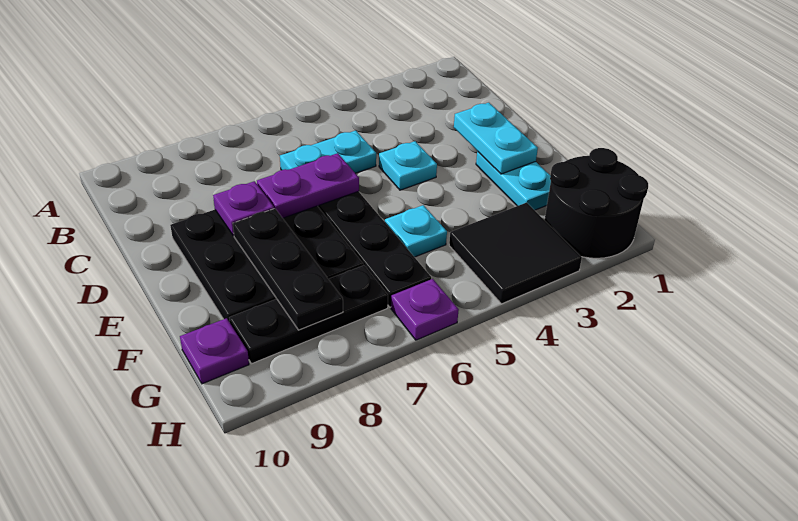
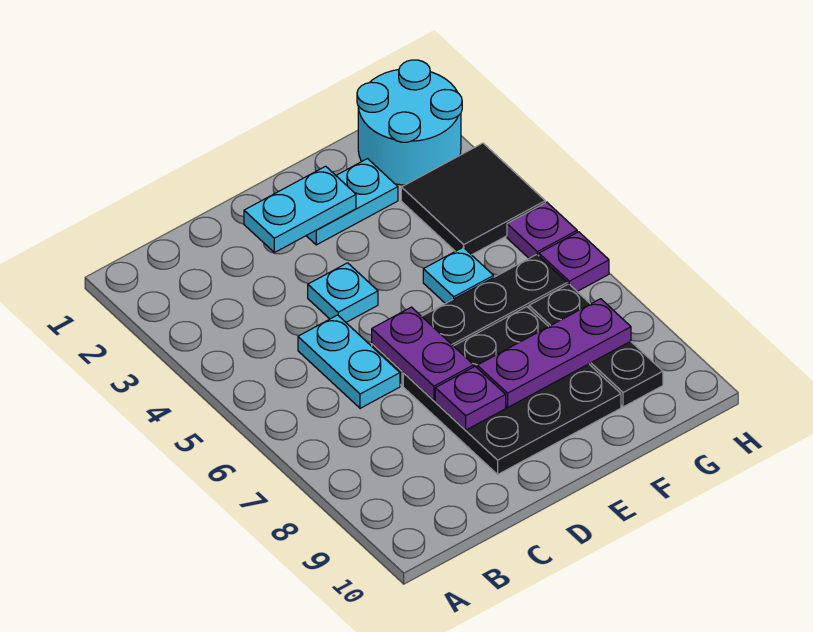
black plate E8:G8 level 2 -> purple plate E8:G8 level 2
black round brick G1:H2 level 1 -> cyan round brick G1:H2 level 1
purple plate G10 level 1 -> purple plate H5 level 1

